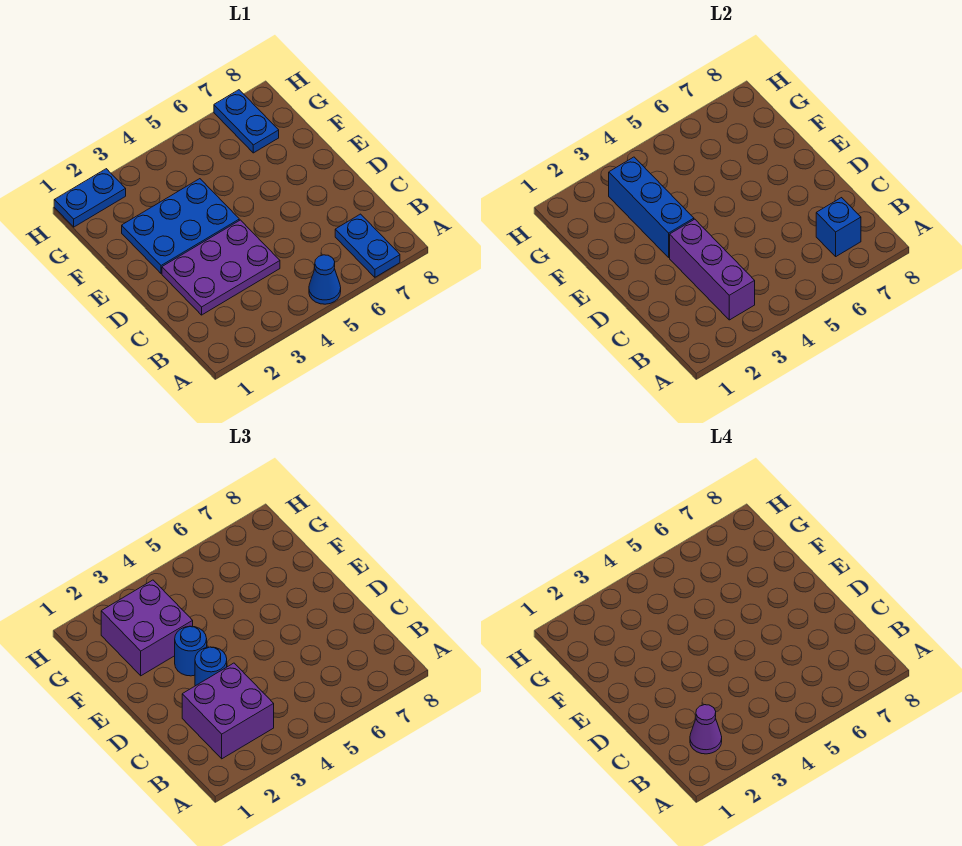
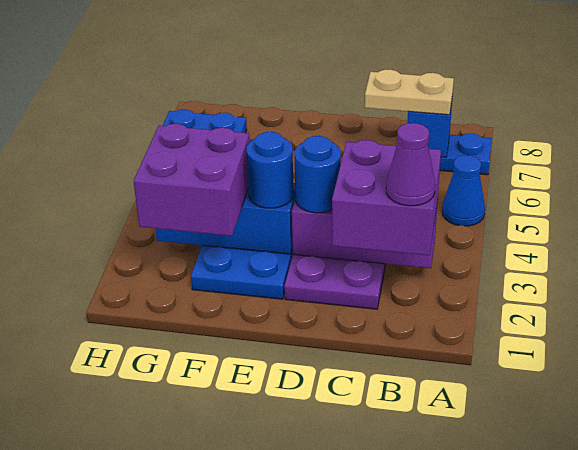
none -> tan plate B7:C7 level 3
blue plate H1:H2 level 1 -> none

